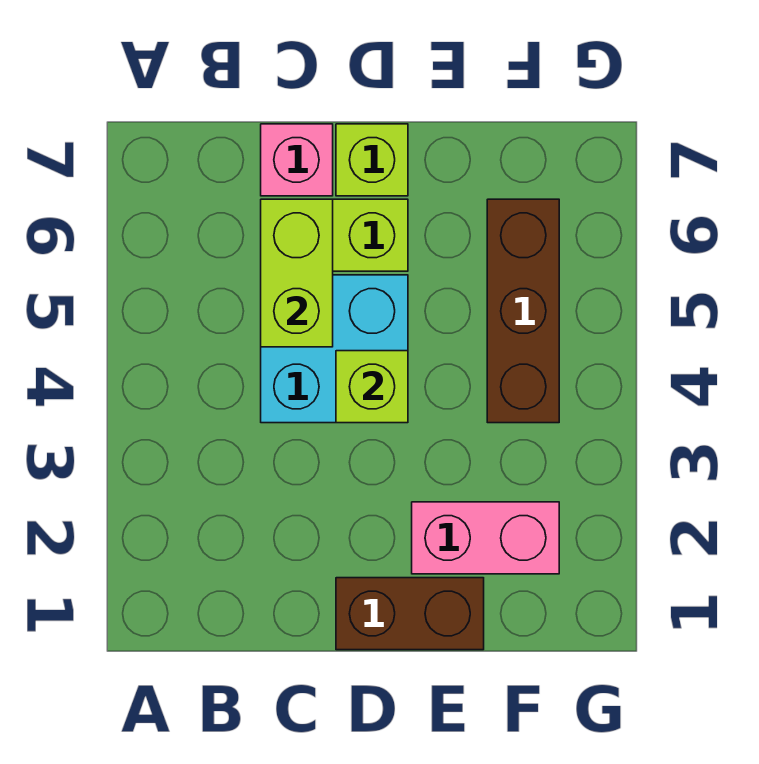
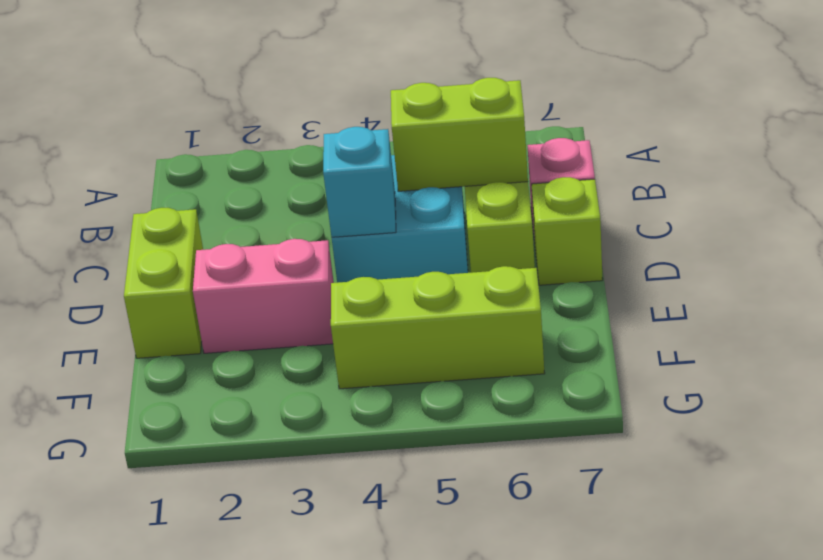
brown brick D1:E1 level 1 -> lime brick D1:E1 level 1
lime brick D4 level 2 -> cyan brick D4 level 2
pink brick E2:F2 level 1 -> pink brick E2:E3 level 1
brown brick F4:F6 level 1 -> lime brick F4:F6 level 1

